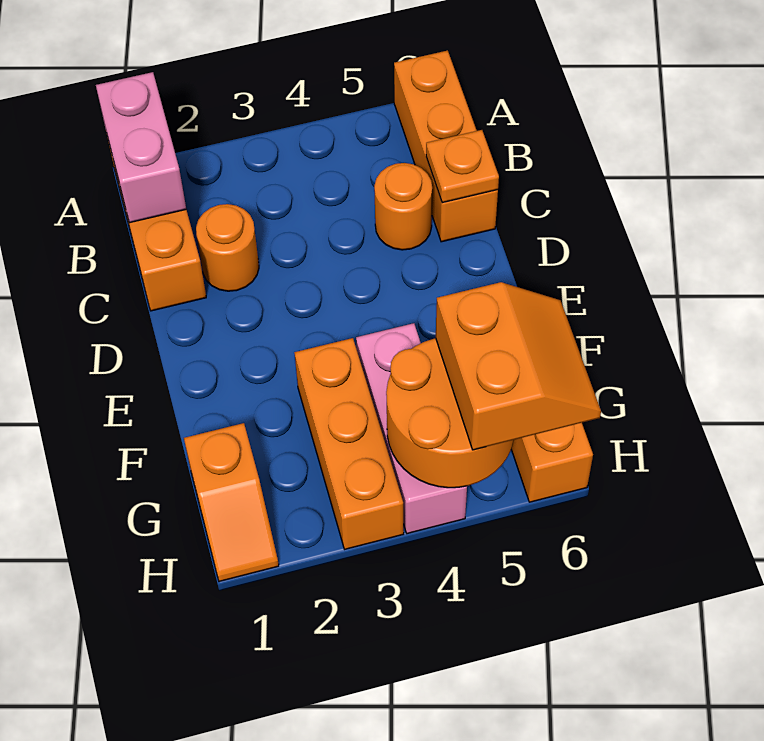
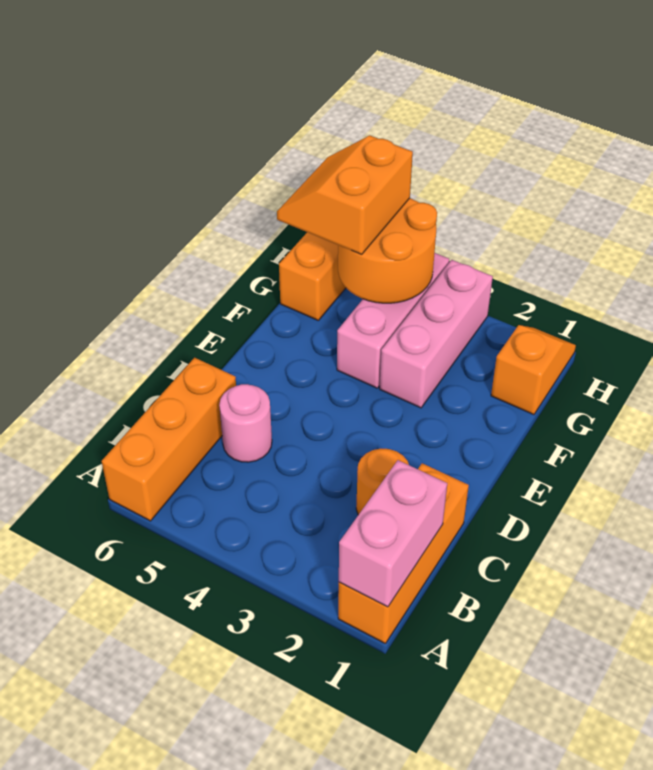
orange round brick C5 level 1 -> pink round brick C5 level 1
orange plate C6 level 2 -> none
orange brick F3:H3 level 1 -> pink brick F3:H3 level 1

